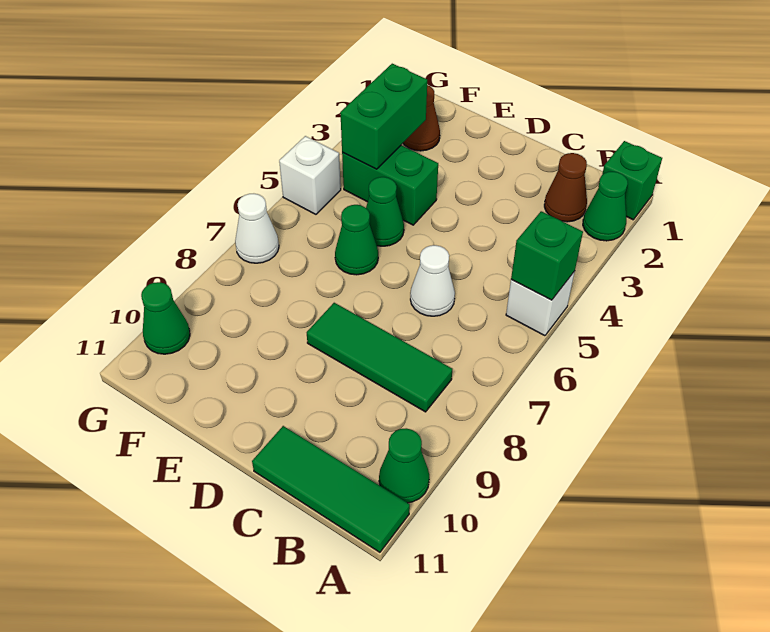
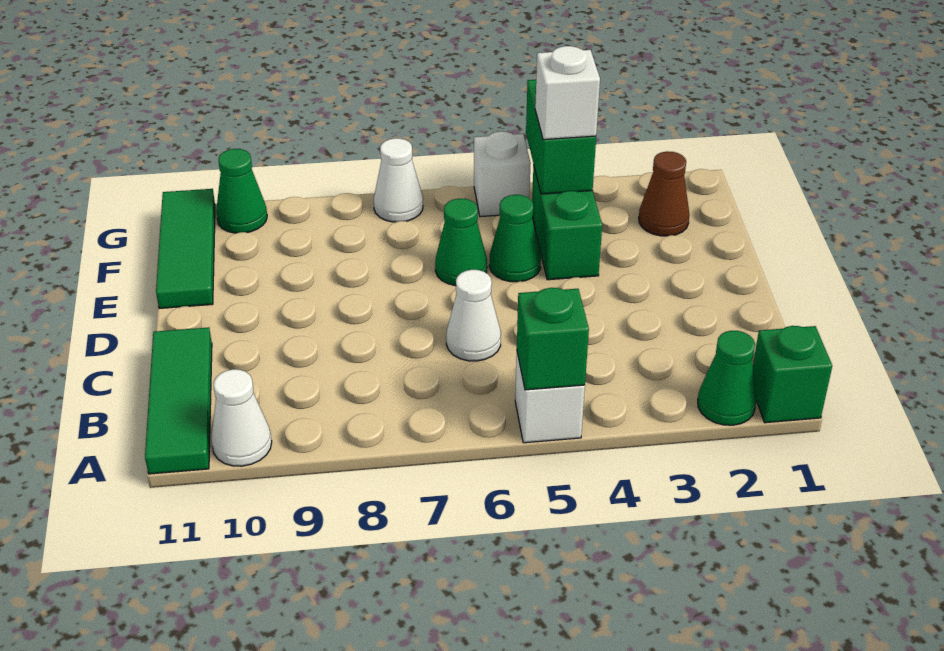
green cone A10 level 1 -> white cone A10 level 1
brown cone B2 level 1 -> none
green tile B8:D8 level 1 -> green tile E11:G11 level 1
green brick F3:F4 level 2 -> green brick F4:G4 level 2
none -> white brick F4 level 3

